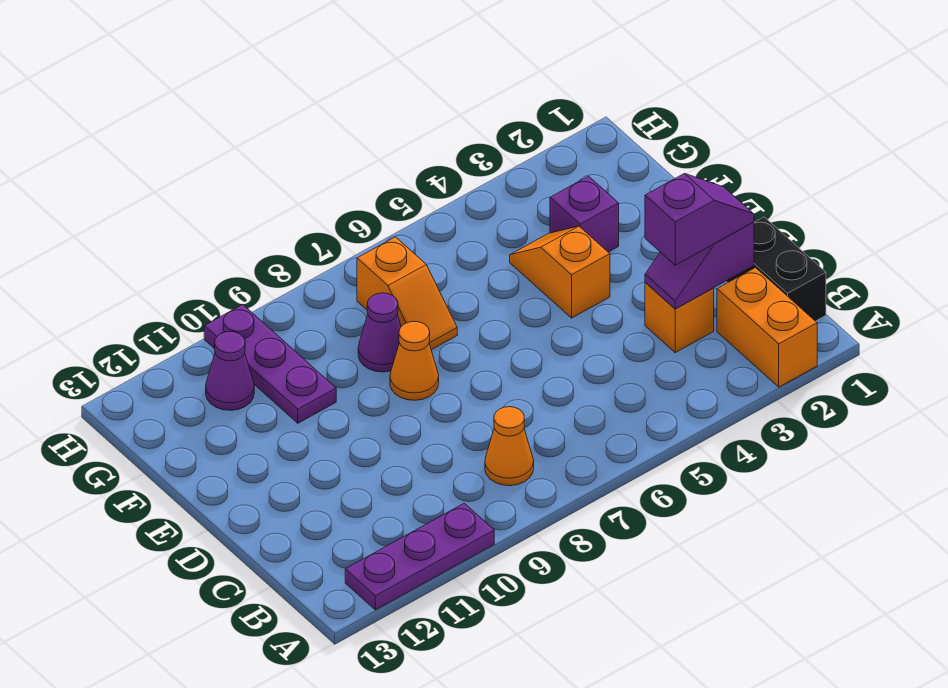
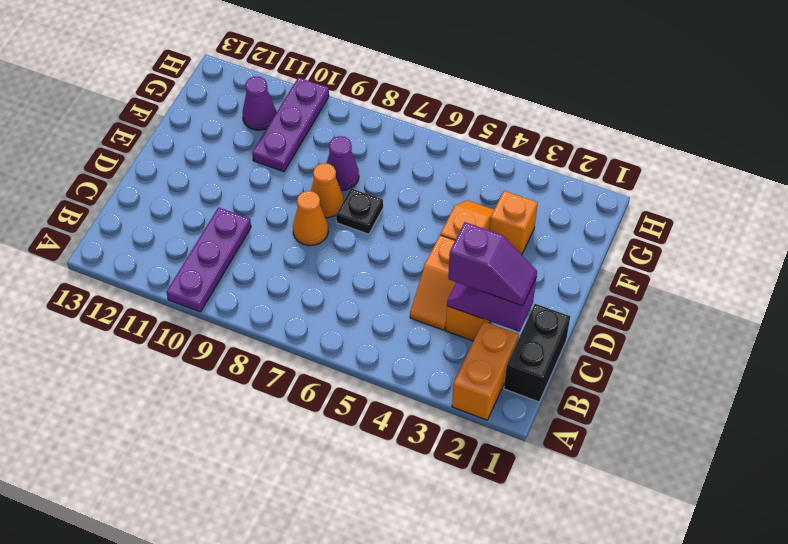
purple plate A10:A12 level 1 -> purple plate A10:C10 level 1
orange cone B8 level 1 -> orange cone D8 level 1
none -> black plate E7 level 1
purple brick F3 level 1 -> orange brick F3 level 1
orange slope F7:G7 level 1 top G -> orange slope C4:D4 level 1 top D

